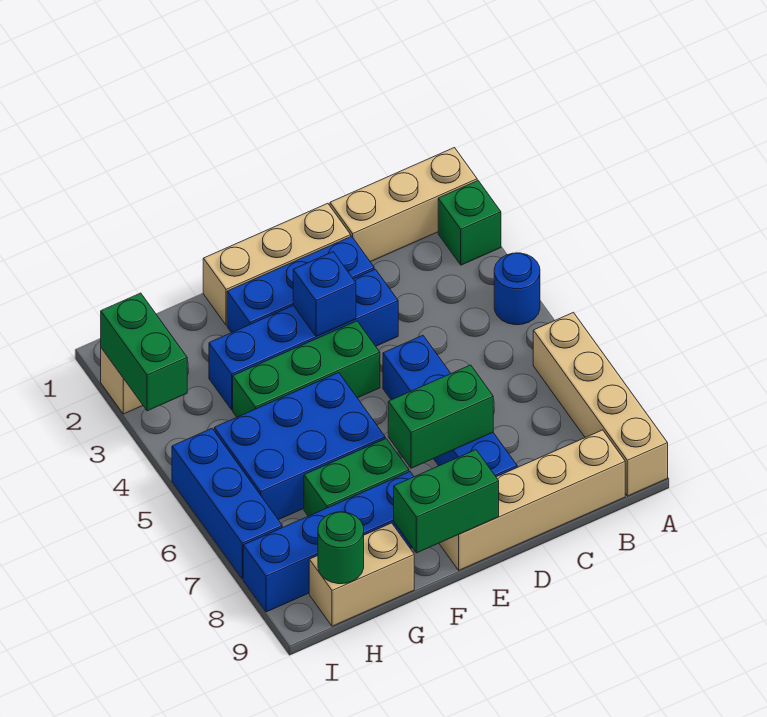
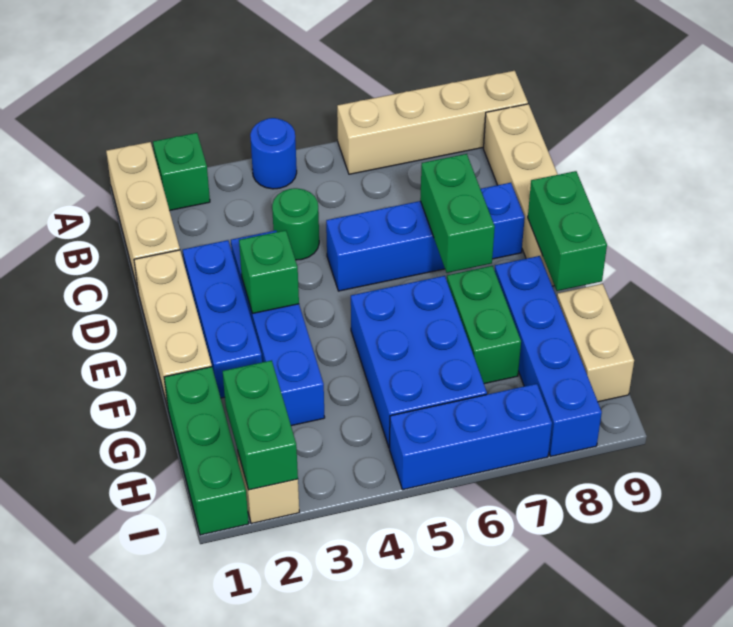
blue brick E3 level 2 -> green brick E3 level 2
green brick E4:G4 level 1 -> green brick G1:I1 level 1
green round brick H9 level 2 -> green round brick C4 level 1
green brick I2:I3 level 2 -> green brick H2:I2 level 2

